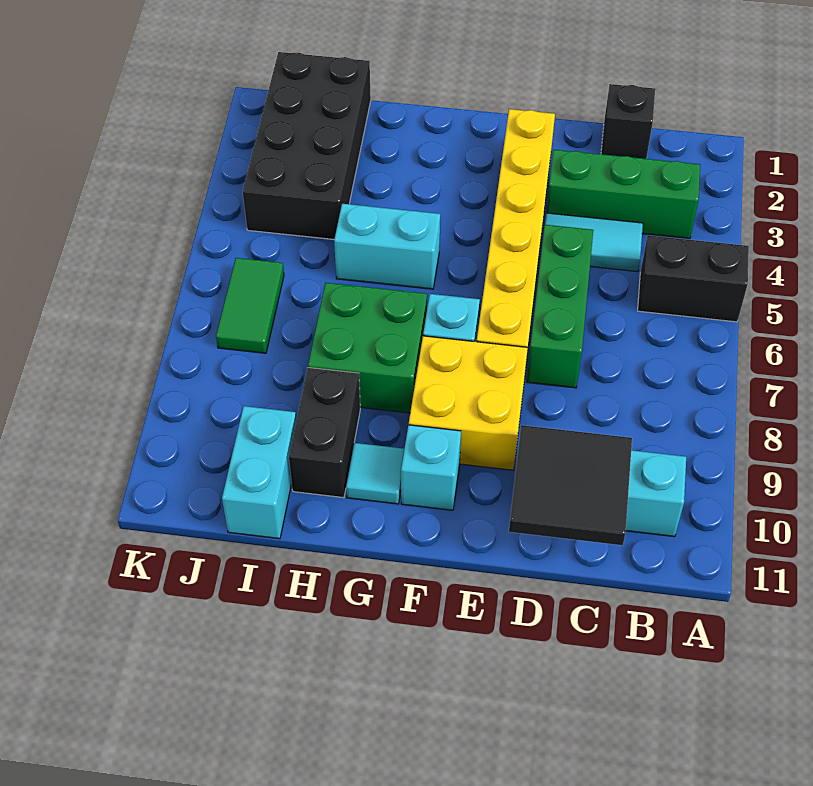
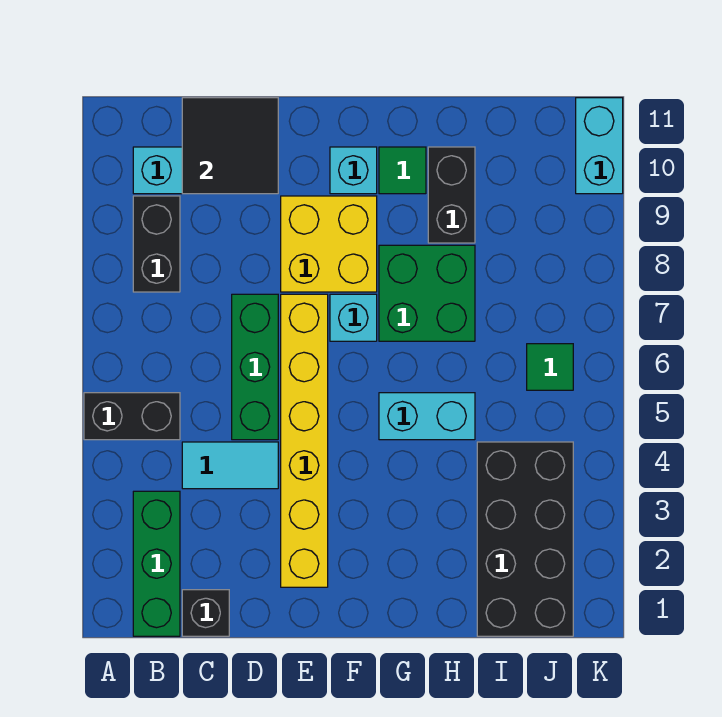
green brick B3:D3 level 1 -> green brick B1:B3 level 1
none -> black brick B8:B9 level 1
cyan tile G10 level 1 -> green tile G10 level 1
cyan brick I10:I11 level 1 -> cyan brick K10:K11 level 1
green tile J6:J7 level 1 -> green tile J6 level 1

